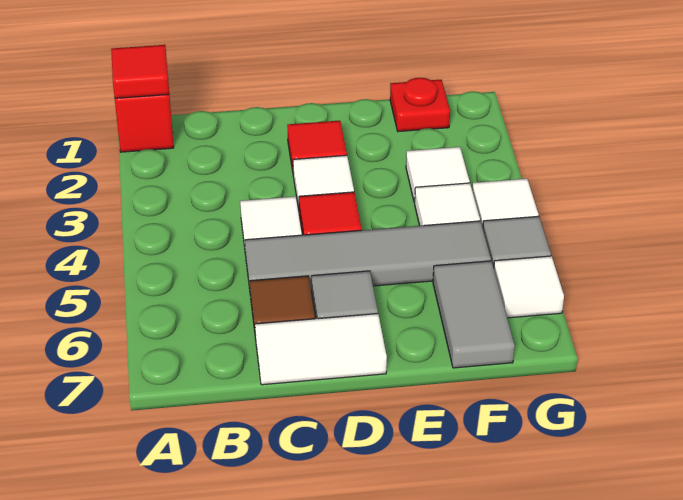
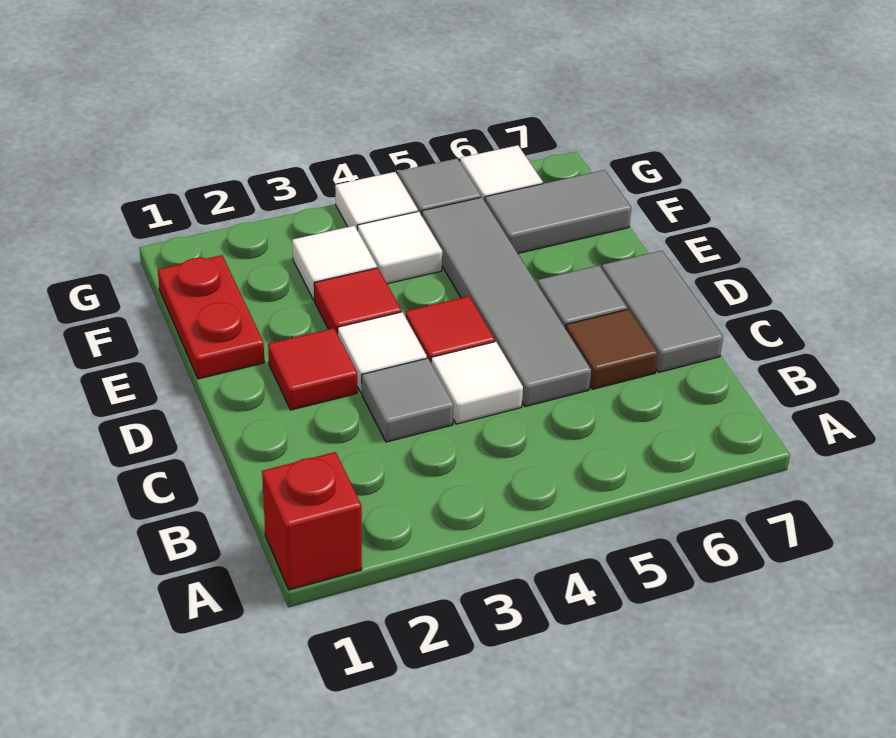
red tile A1 level 2 -> red tile E3 level 1
none -> grey tile C3 level 1
white tile C7:D7 level 1 -> grey tile C7:D7 level 1
red plate F1 level 1 -> red plate E1:F1 level 1

